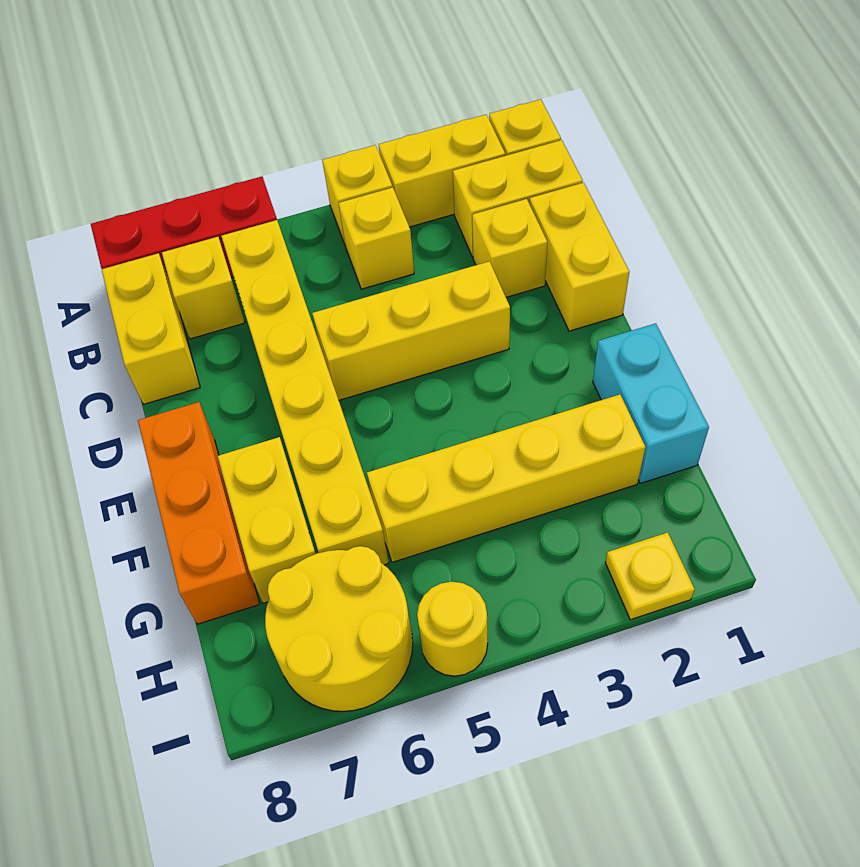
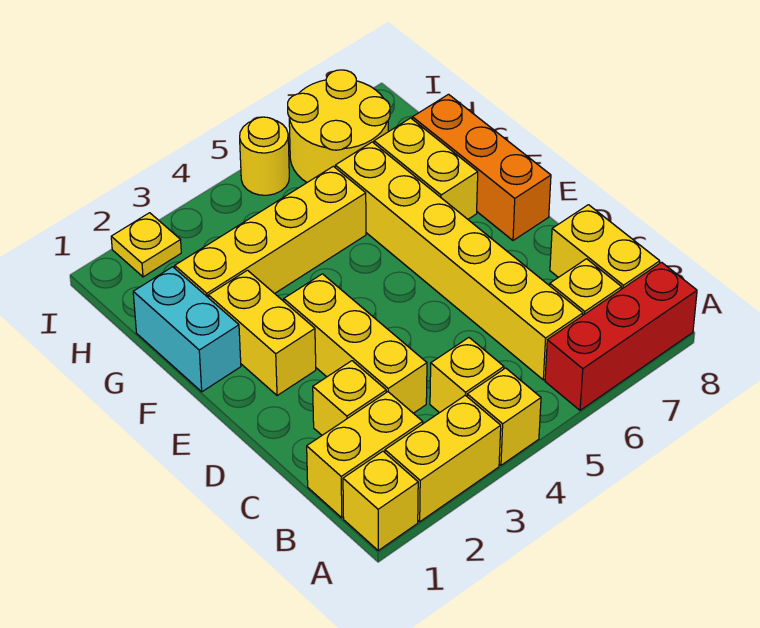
yellow brick C1:D1 level 1 -> yellow brick E2:F2 level 1
yellow brick D3:D5 level 1 -> yellow brick C3:E3 level 1

